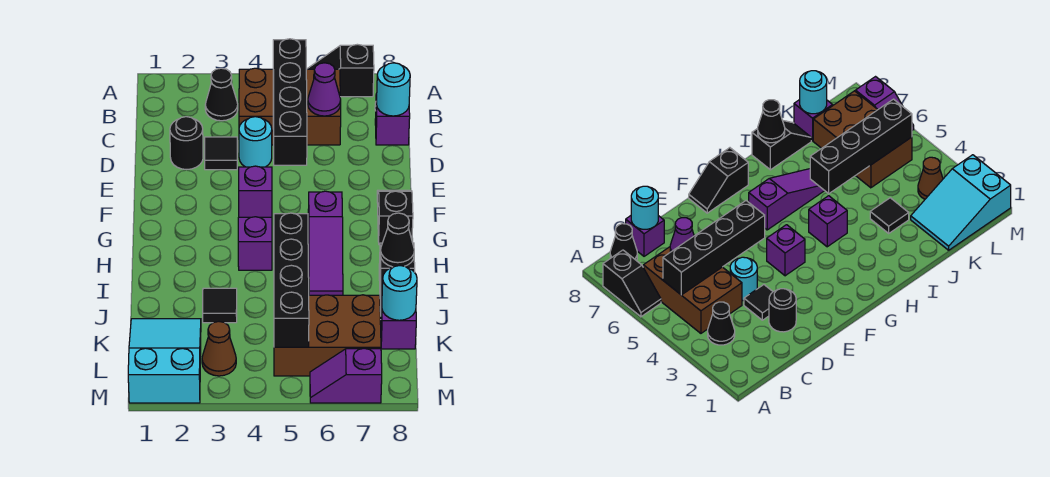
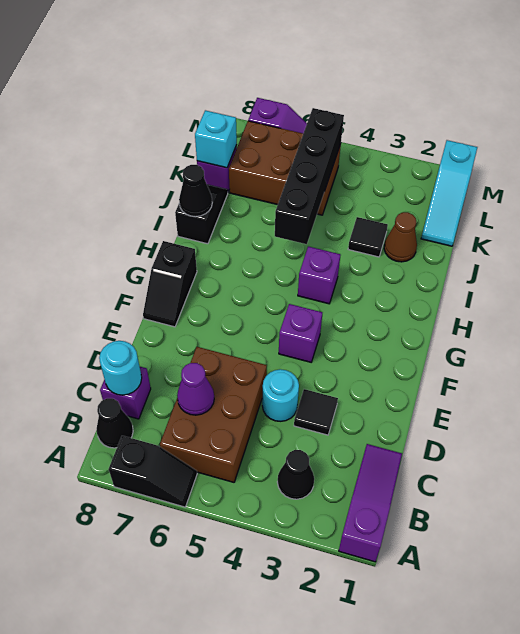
brown brick B4:C6 level 1 -> brown brick B5:D6 level 1
black brick B5:E5 level 2 -> none
black round brick D2 level 1 -> none
purple slope G6:I6 level 1 top G -> purple slope A1:C1 level 1 top A
cyan slope K1:M2 level 1 top M -> cyan slope K1:M1 level 1 top M
cyan round brick K8 level 2 -> cyan brick K8 level 2
brown cone L3 level 1 -> brown cone J2 level 1

